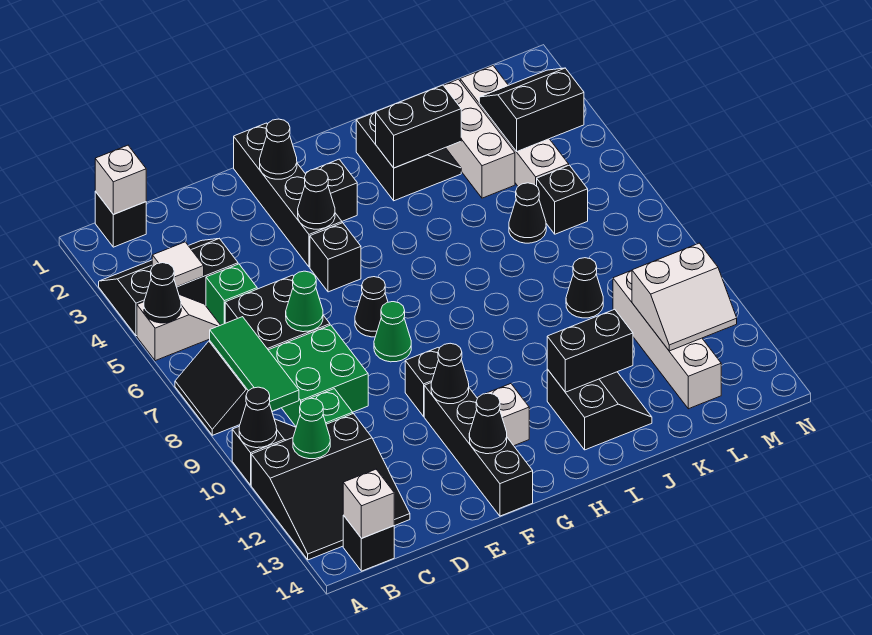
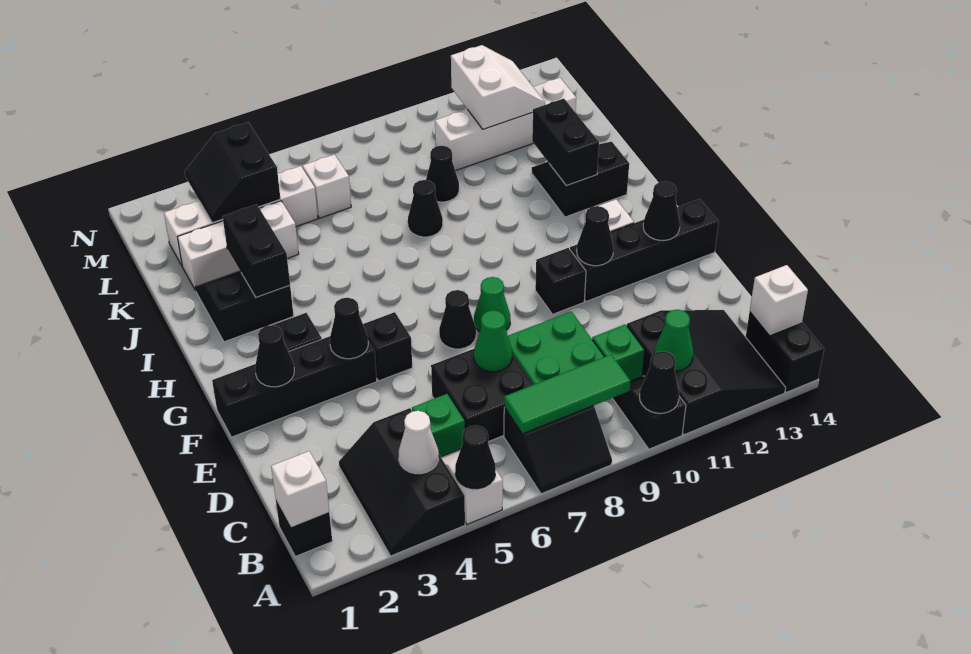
white tile B4 level 2 -> white cone B4 level 2
black brick B14 level 1 -> black brick A14:B14 level 1
black cone K6 level 1 -> black cone J8 level 1
black brick L6 level 1 -> white brick L6 level 1

